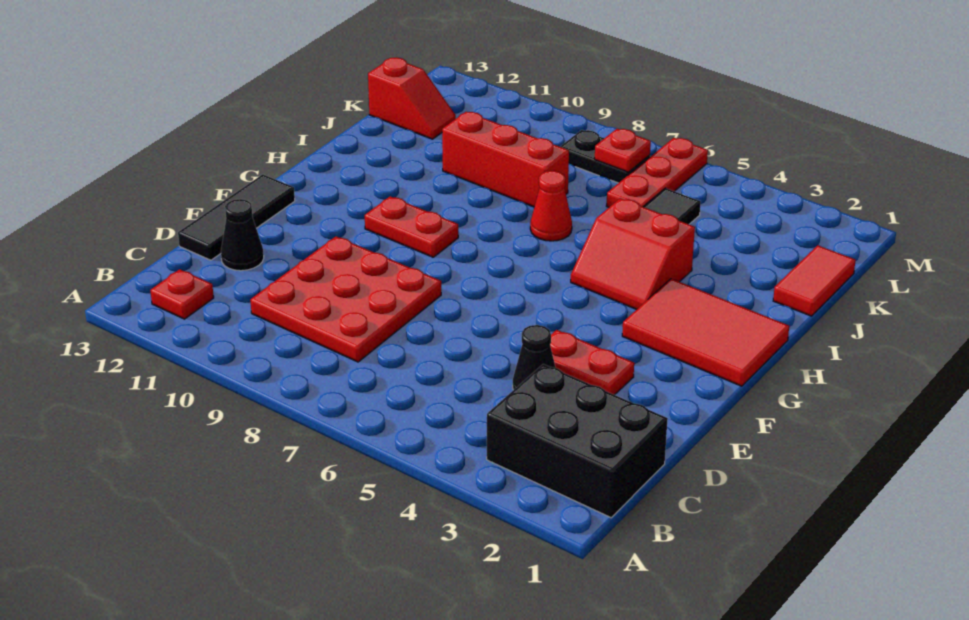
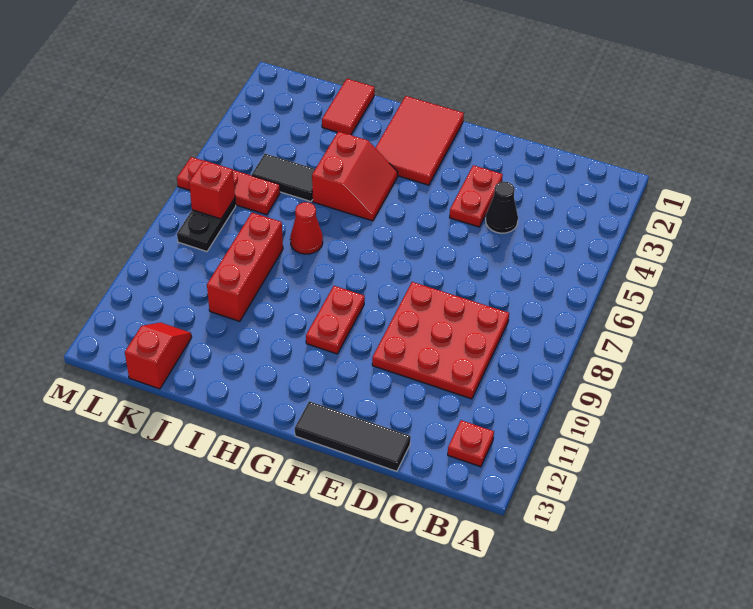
black brick B1:C3 level 1 -> none
black cone D12 level 1 -> none
red tile J1:K1 level 1 -> red tile J1:J2 level 1
red plate L7 level 2 -> red brick L7 level 2

